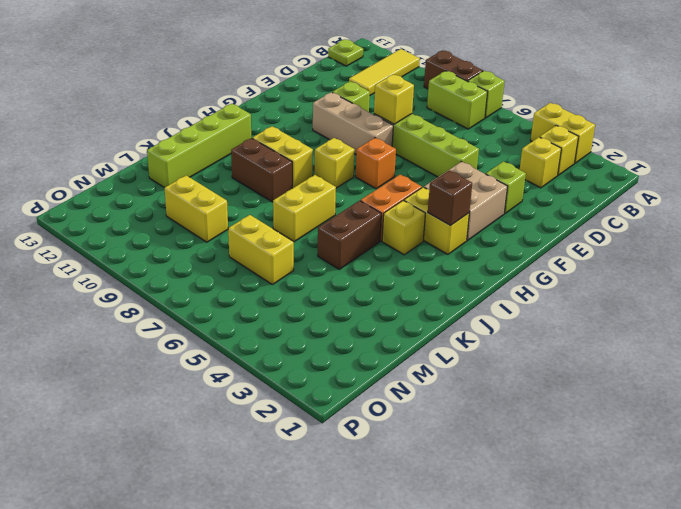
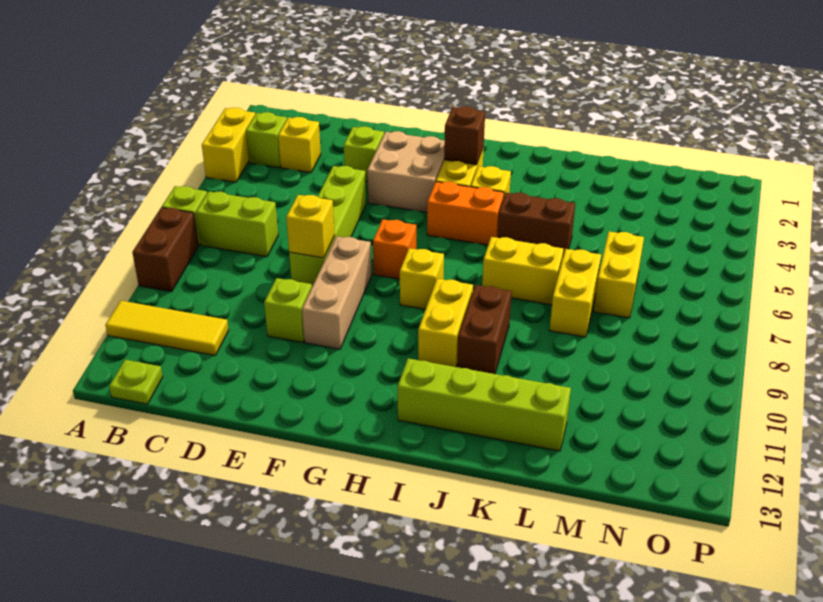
yellow brick B3 level 1 -> lime brick B3 level 1
lime brick B7:B8 level 1 -> lime brick B7:C7 level 1
yellow brick M9:M10 level 1 -> yellow brick L7:L8 level 1

